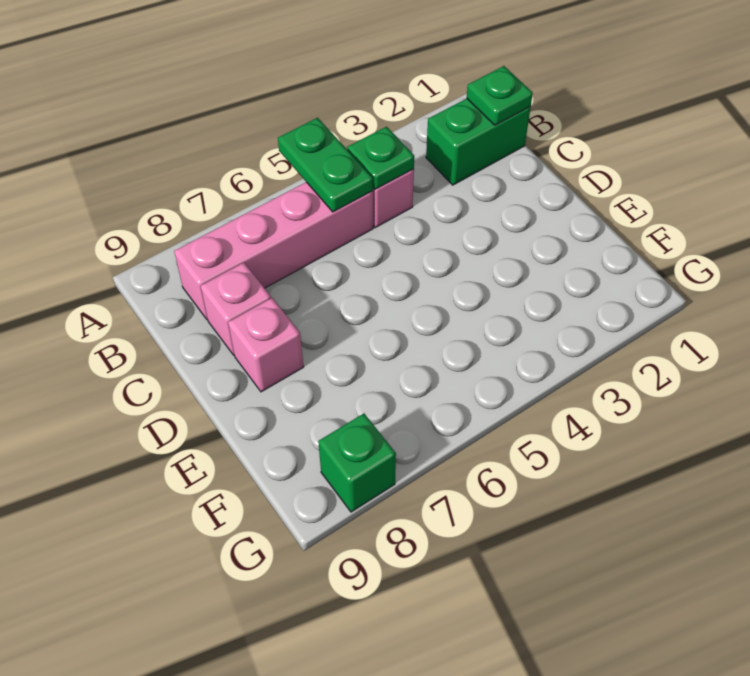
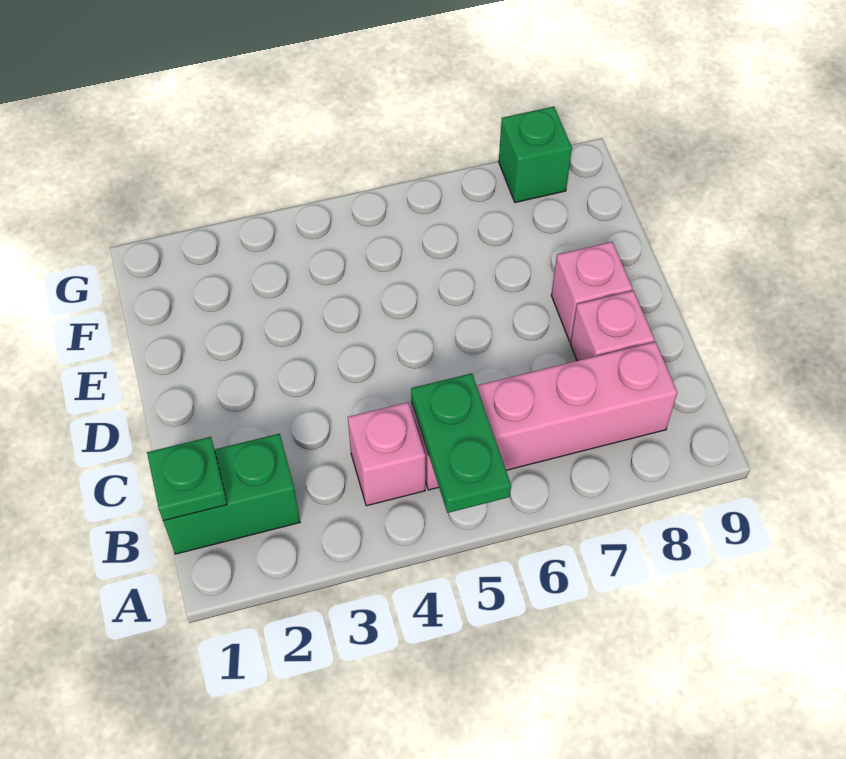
green plate B4 level 2 -> none

